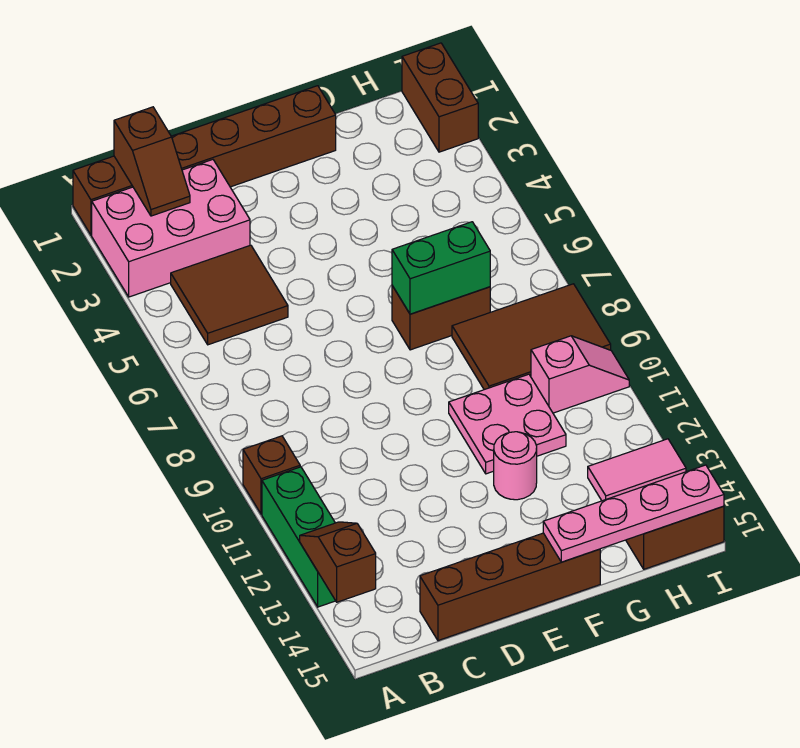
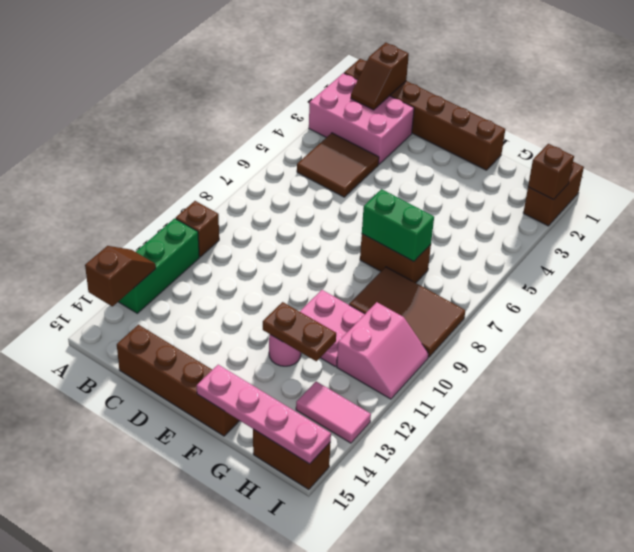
none -> brown plate F12:G12 level 2
pink slope H10:I10 level 1 top H -> pink slope H10:I11 level 1 top H
none -> brown brick I2 level 2

